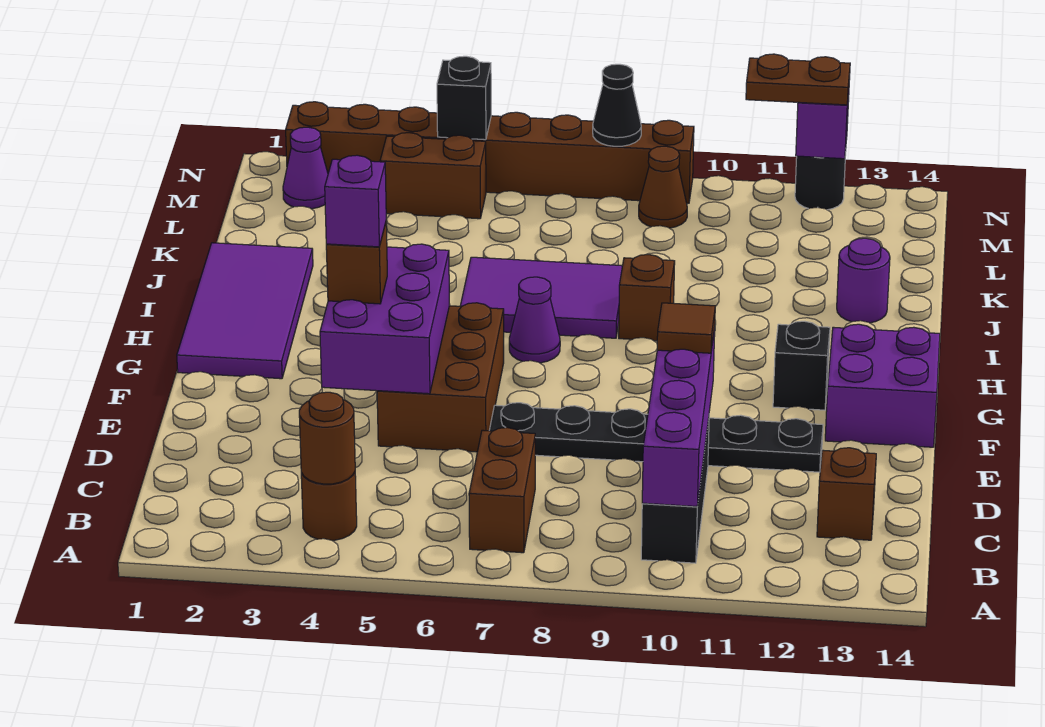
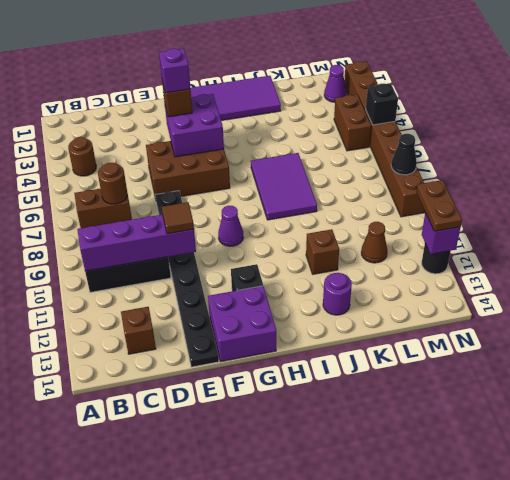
brown round brick B4 level 2 -> brown round brick C7 level 2
purple brick E4:G5 level 2 -> purple brick F4:G5 level 2
black plate E7:E12 level 1 -> black plate E7:E14 level 1
purple cone H7 level 1 -> purple cone G9 level 1
brown brick I9 level 1 -> brown brick J11 level 1
brown cone M9 level 1 -> brown cone L11 level 1

